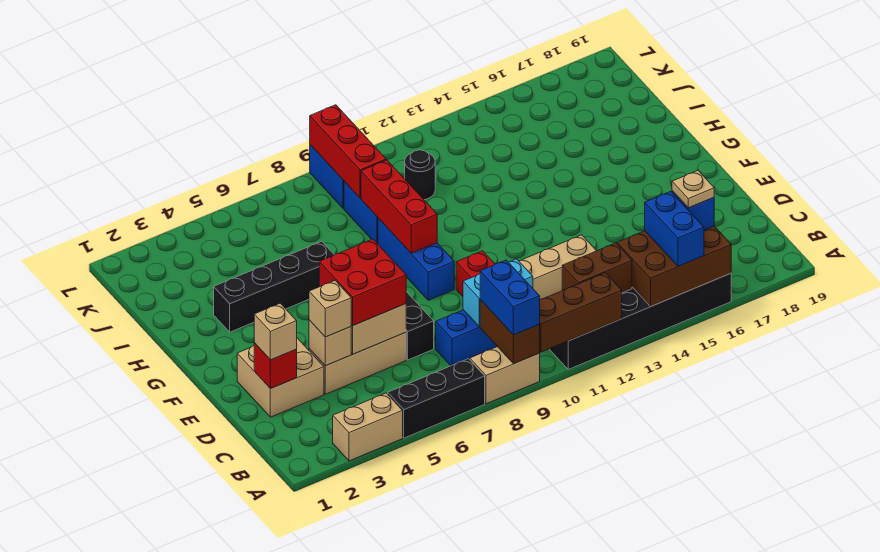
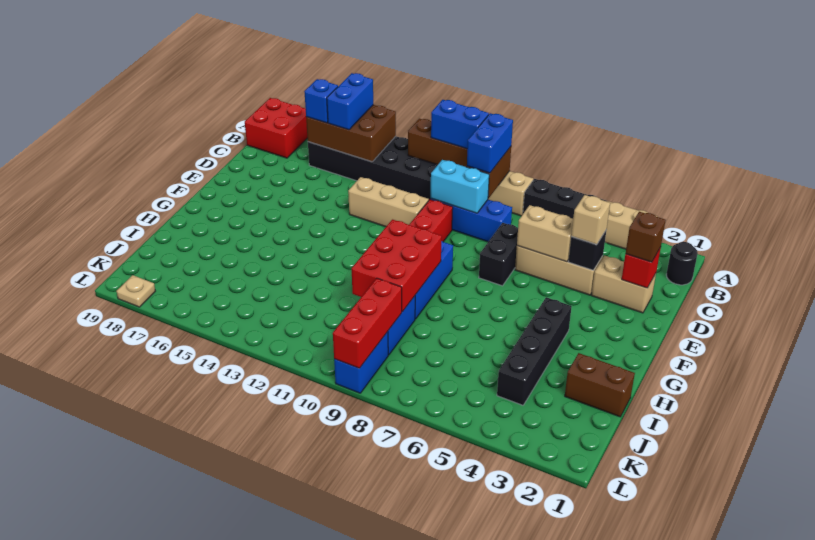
none -> blue brick A10:A11 level 3
brown brick B12:B13 level 2 -> brown brick I1:I2 level 1
tan plate B16 level 4 -> tan plate L18 level 1
tan brick D2:E3 level 1 -> tan brick D2:D3 level 1
tan brick D2 level 3 -> brown brick D2 level 3
tan brick D4 level 2 -> black brick D4 level 2
red brick D5:E6 level 3 -> red brick A18:B19 level 1
red brick G9:I9 level 2 -> red brick G9:I10 level 2
black brick H3:H6 level 1 -> black brick G4:J4 level 1
black round brick J11 level 1 -> black round brick B1 level 1

